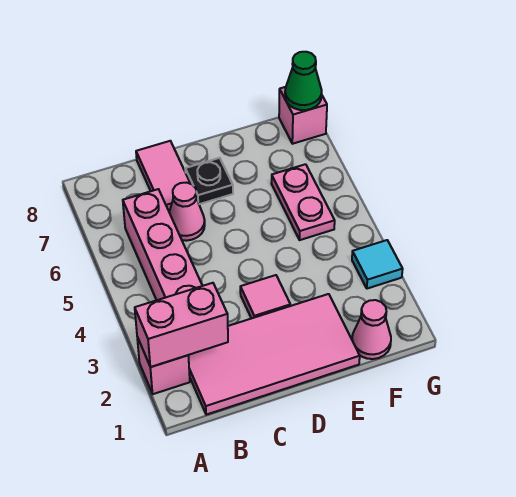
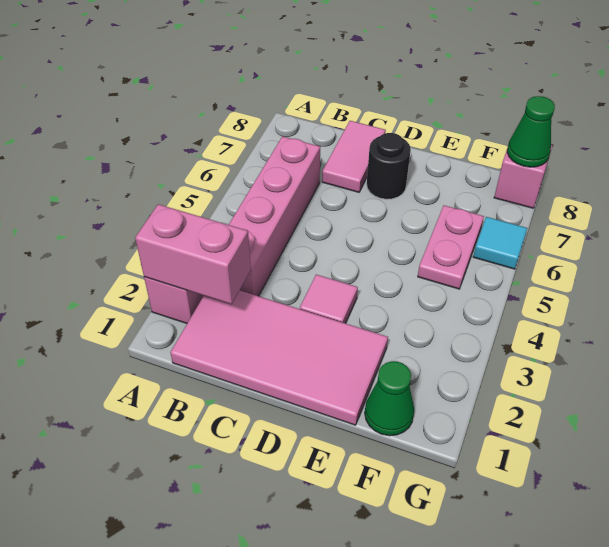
pink cone C6 level 1 -> none
black plate D7 level 1 -> black round brick D7 level 1
pink cone F1 level 1 -> green cone F1 level 1
cyan tile G3 level 1 -> cyan tile G6 level 1

